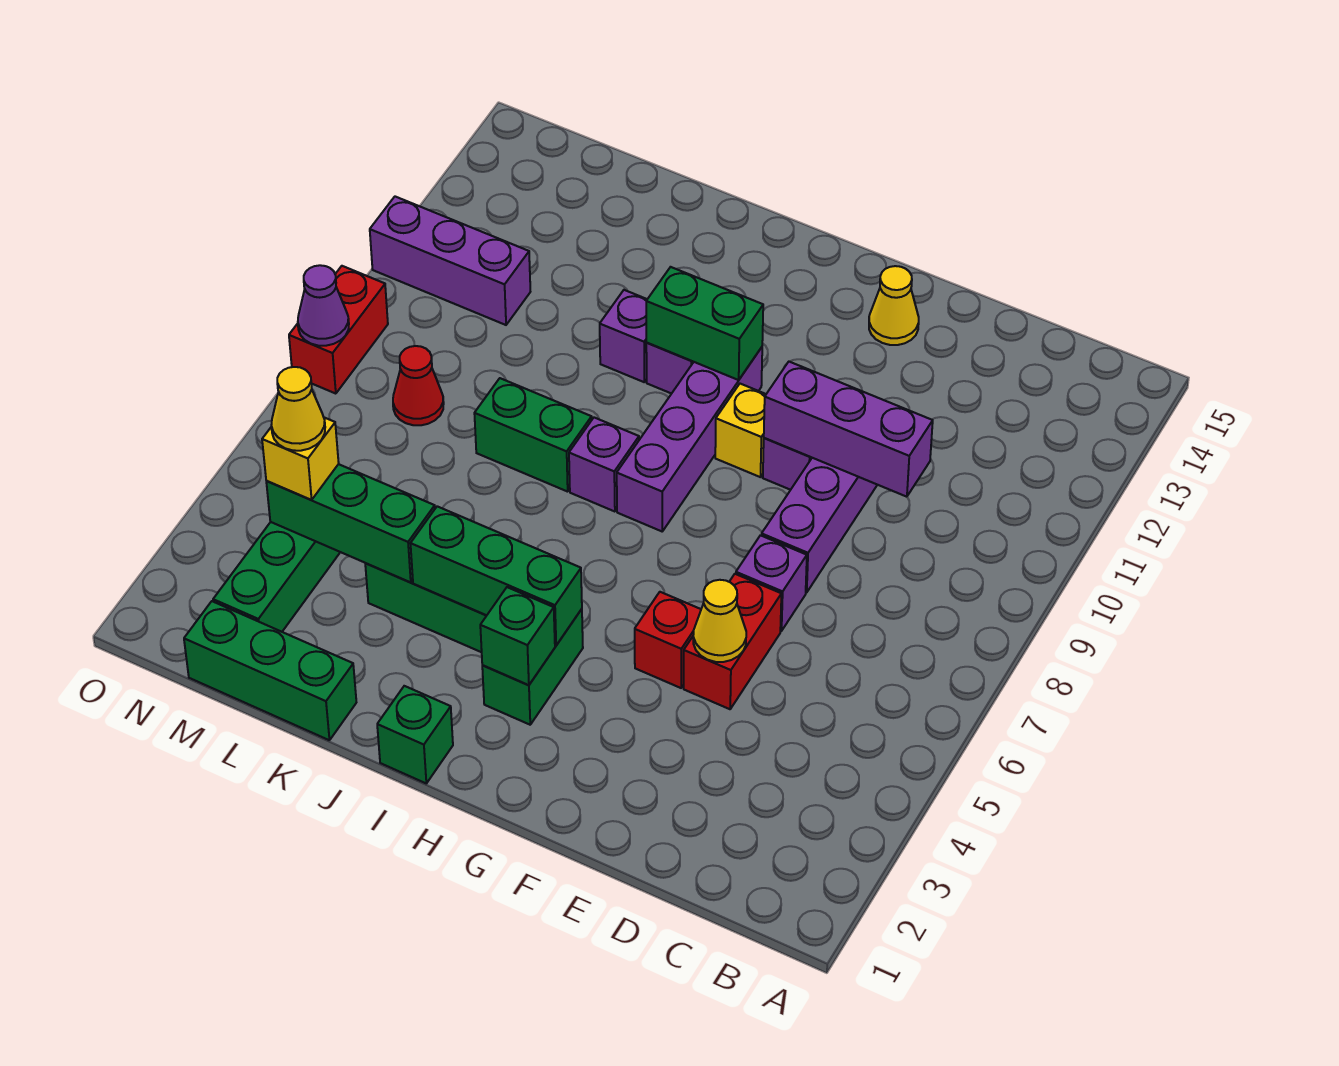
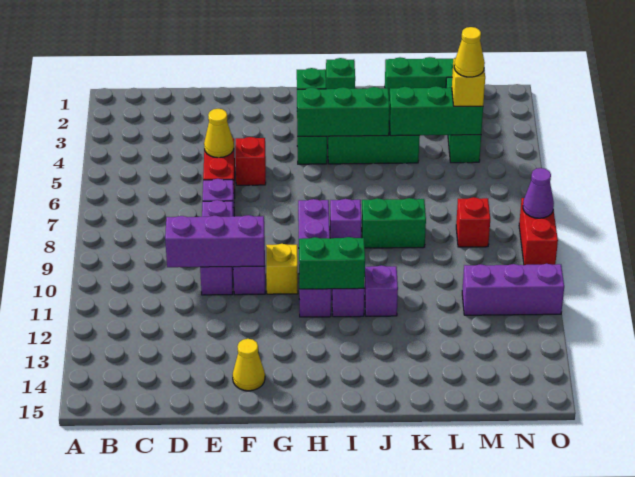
red cone M8 level 1 -> red brick M8 level 1

